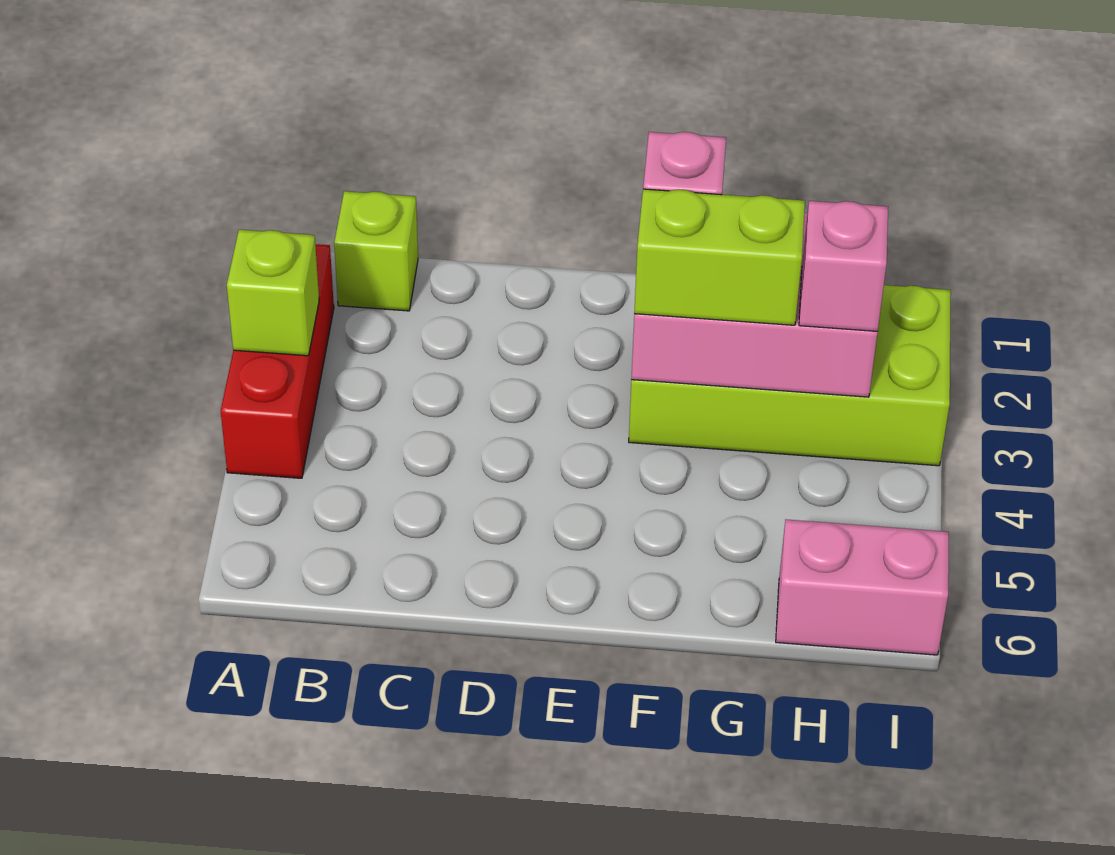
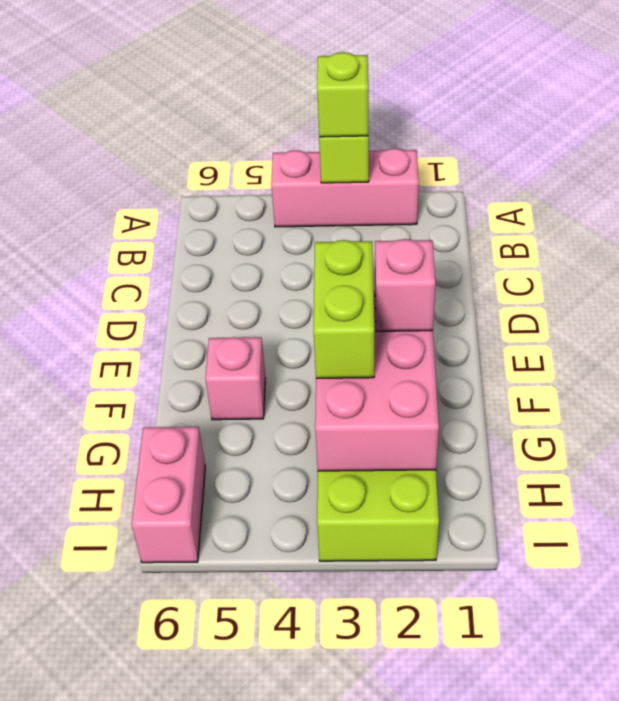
red brick A2:A4 level 1 -> pink brick A2:A4 level 1
lime brick B1 level 1 -> lime brick A3 level 3
pink brick H3 level 3 -> pink brick F5 level 1

